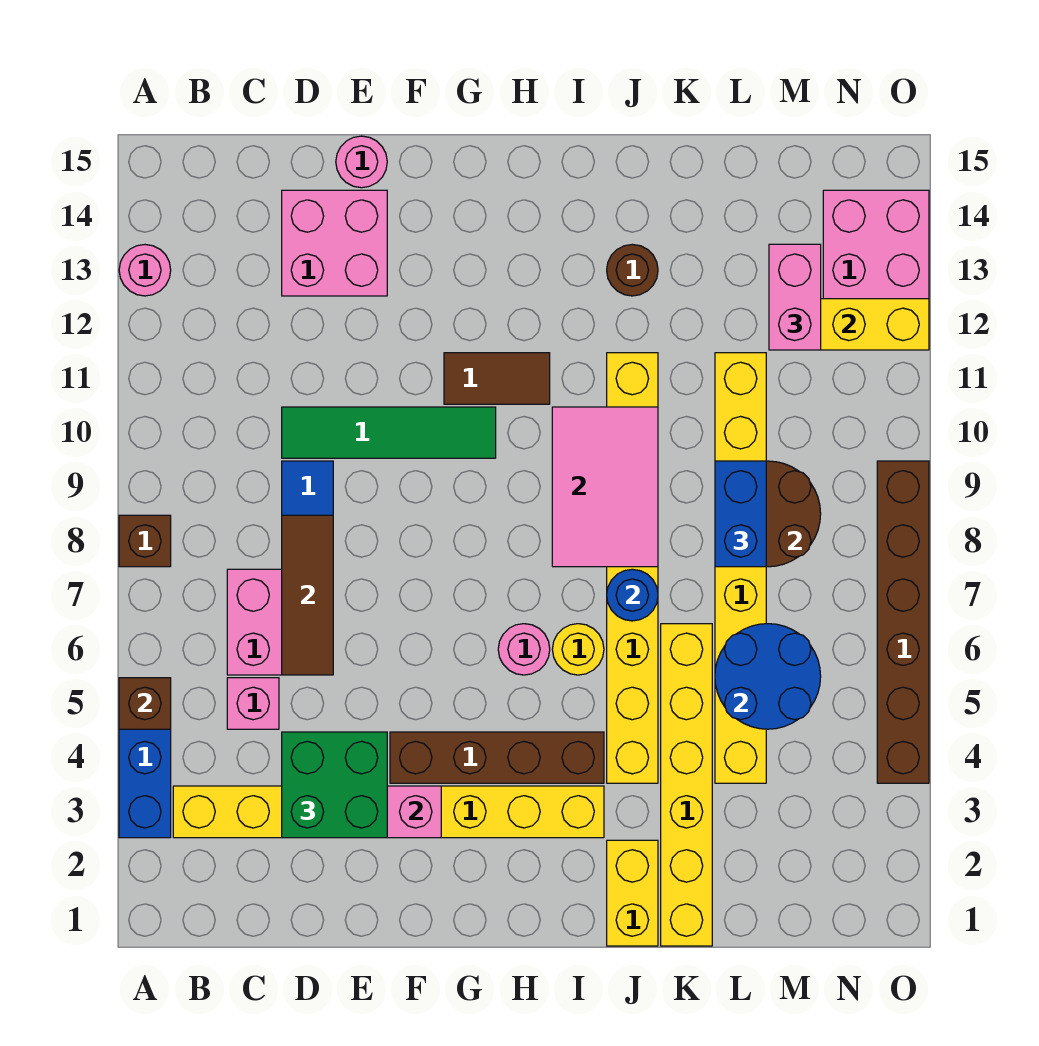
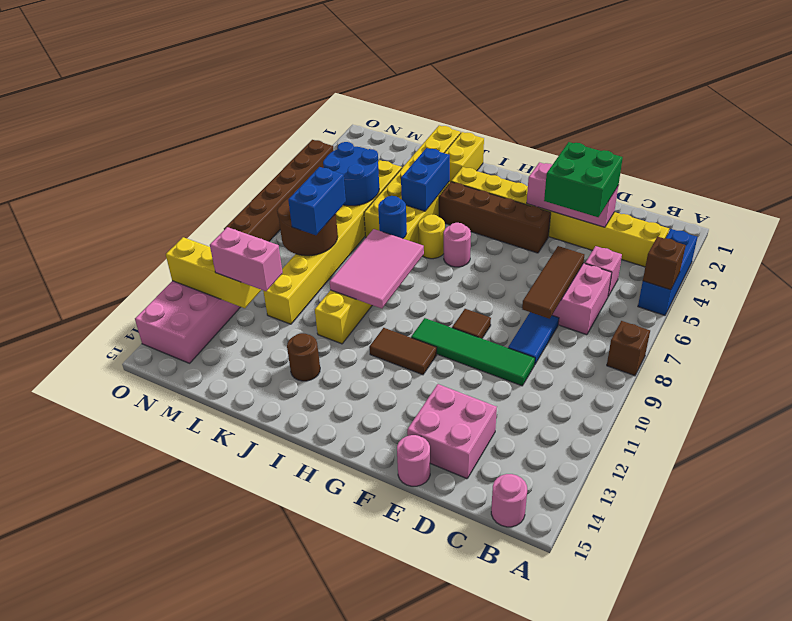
pink round brick A13 level 1 -> pink round brick B15 level 1
none -> brown tile F9 level 1
none -> blue brick J4:J5 level 2
pink brick M12:M13 level 3 -> pink brick L12:M12 level 3

